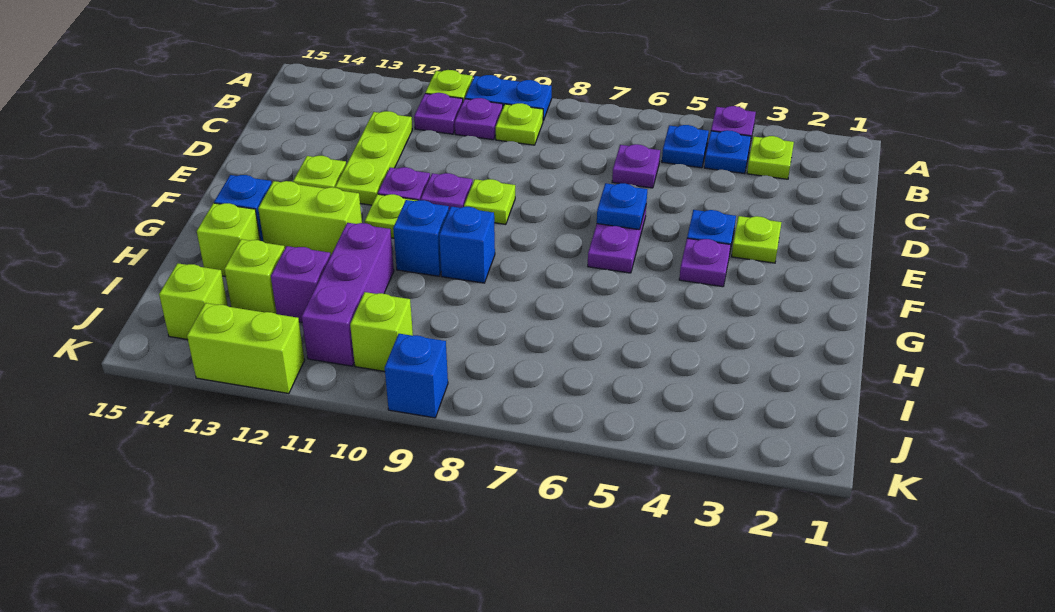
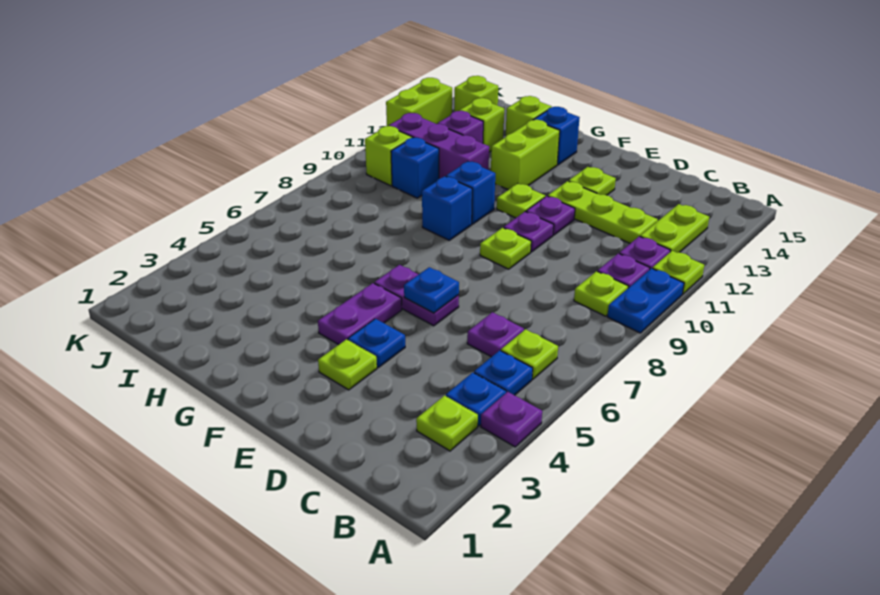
none -> lime plate B6 level 1
none -> lime plate B12:B13 level 1
purple plate F4 level 1 -> purple plate F4:F5 level 1
blue brick K9 level 1 -> blue brick I10 level 1

